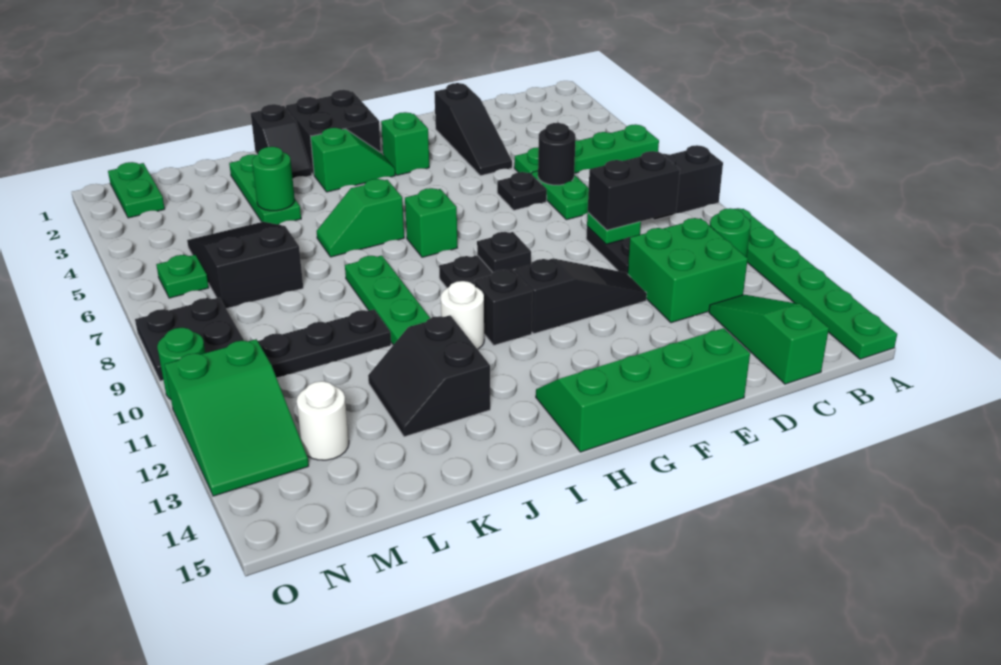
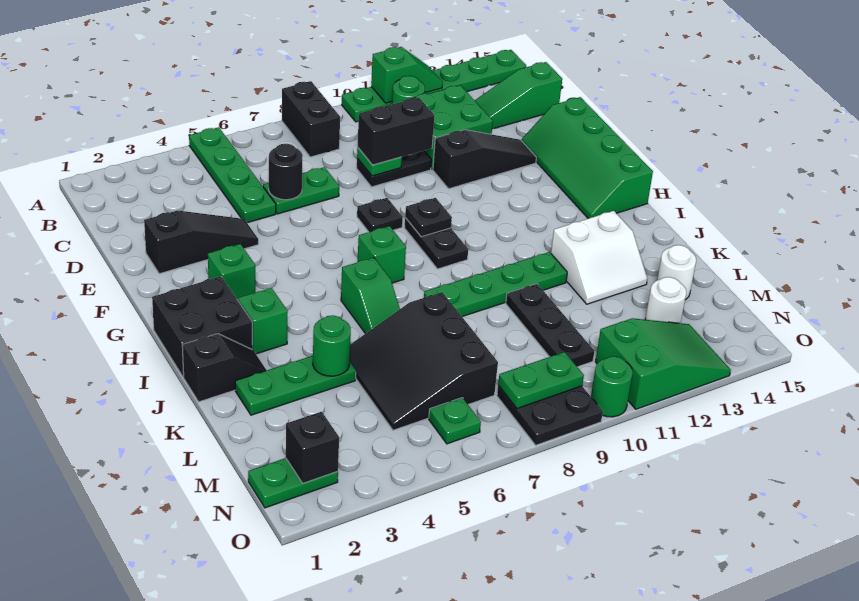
none -> green slope A11:A12 level 2 top 11
black brick C9:D9 level 3 -> black brick D9:D10 level 3
black plate E6 level 1 -> black plate F8 level 1
black slope E11:G11 level 1 top G -> black slope E11:E13 level 1 top 11
black brick H11 level 1 -> black brick N2 level 2
white round brick I11 level 1 -> white round brick L14 level 1
black slope J12:K13 level 1 top J -> white slope J12:K13 level 1 top J
black slope L5:M7 level 1 top 7 -> black slope K5:M7 level 1 top 7
none -> green plate N8:N9 level 2

